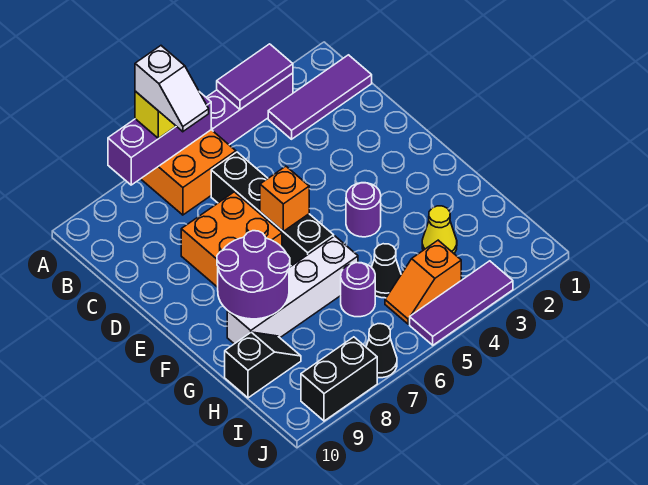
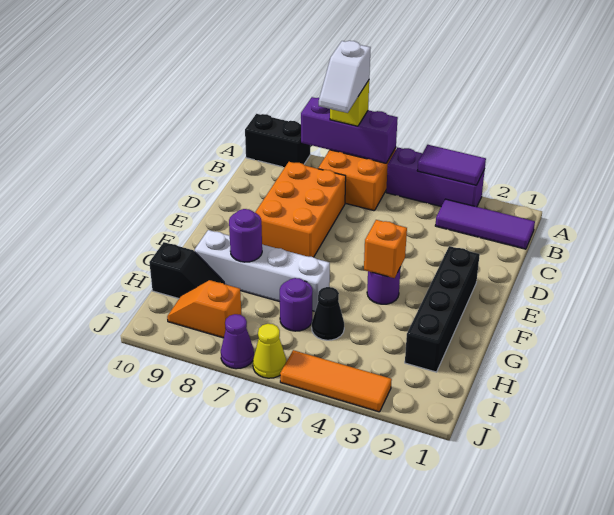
black brick C6:F6 level 1 -> black brick E2:H2 level 1
orange brick D7:E8 level 1 -> orange brick C7:E8 level 1
orange brick E6 level 2 -> orange brick F4 level 2
purple round brick F8:G9 level 2 -> purple round brick G8 level 2
yellow cone H3 level 1 -> yellow cone J6 level 1
orange slope I4:I5 level 1 top 4 -> orange slope I8:I9 level 1 top 8
purple tile J3:J5 level 1 -> orange tile J3:J5 level 1
black cone J7 level 1 -> purple cone J7 level 1
black brick J8:J9 level 1 -> black brick A9:A10 level 1

